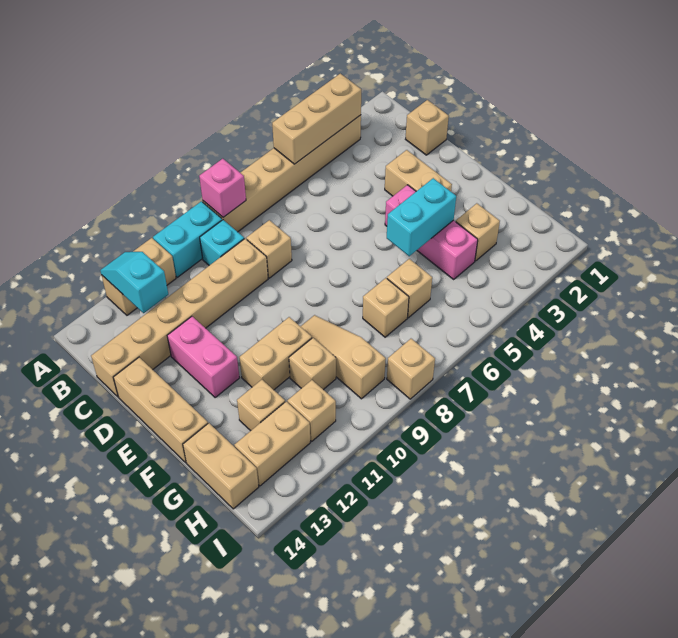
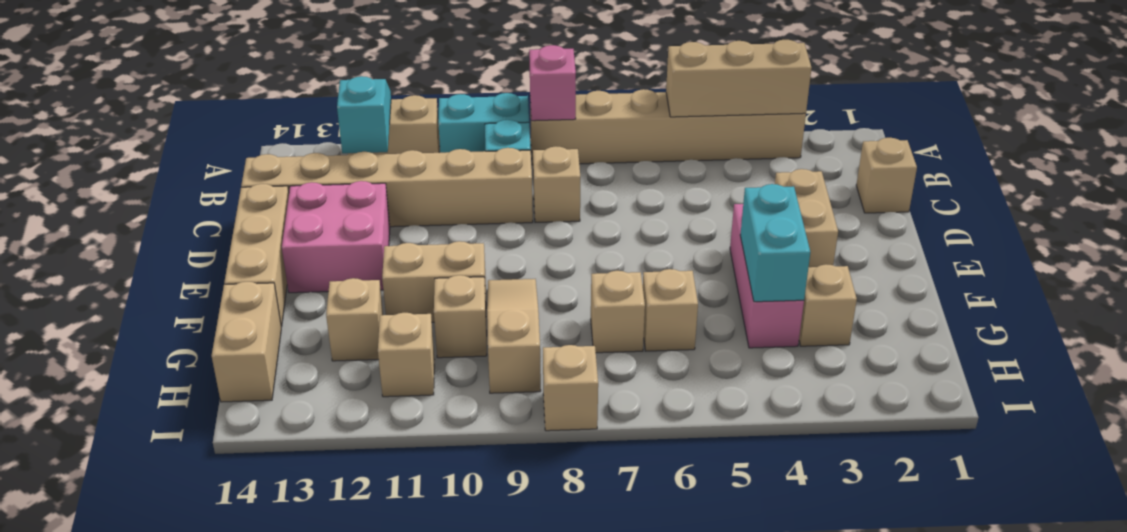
pink brick D12:E12 level 1 -> pink brick D12:E13 level 1
cyan brick F4:F5 level 2 -> cyan brick F4:G4 level 2
tan brick H12:H13 level 1 -> none

